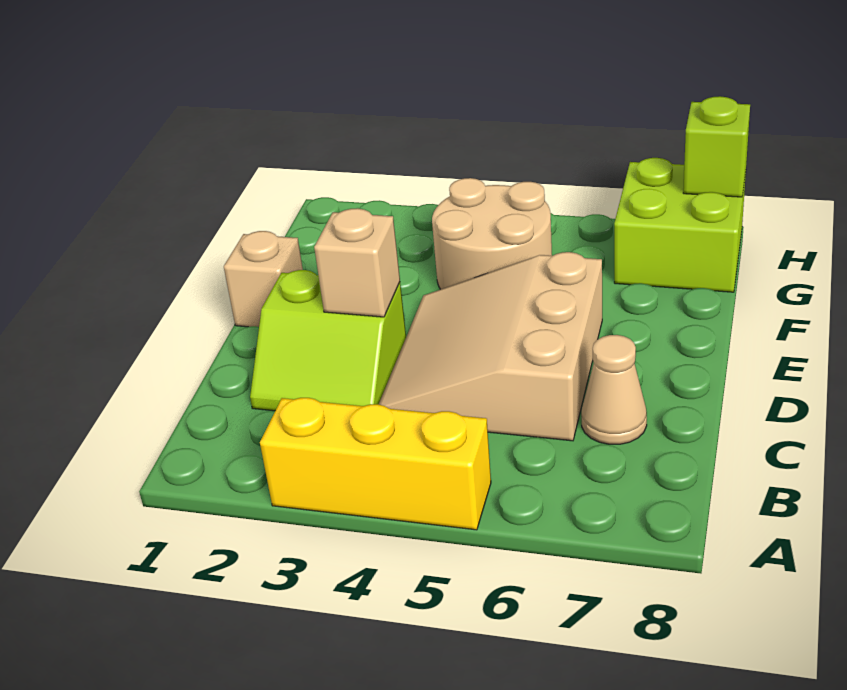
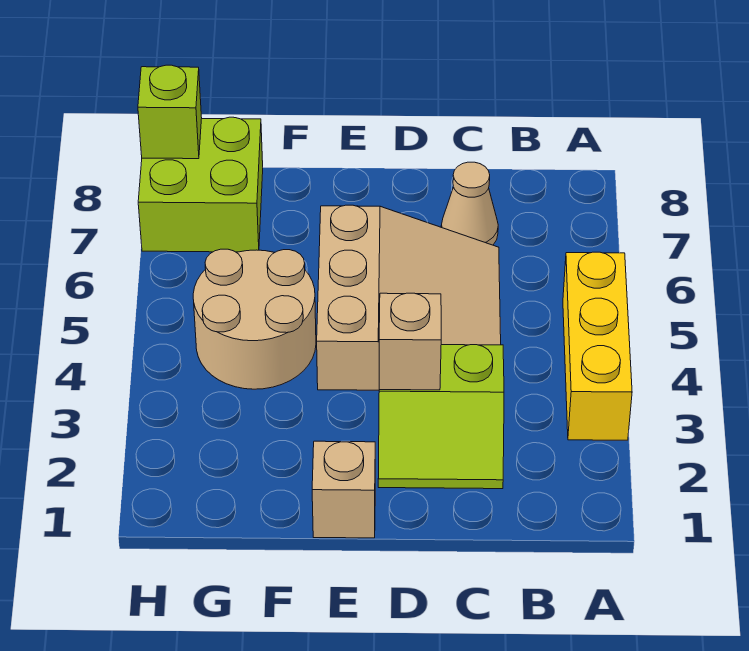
lime slope C2:D3 level 1 top D -> lime slope C2:D3 level 1 top 3
tan slope C4:E6 level 1 top 6 -> tan slope C4:E6 level 1 top E

